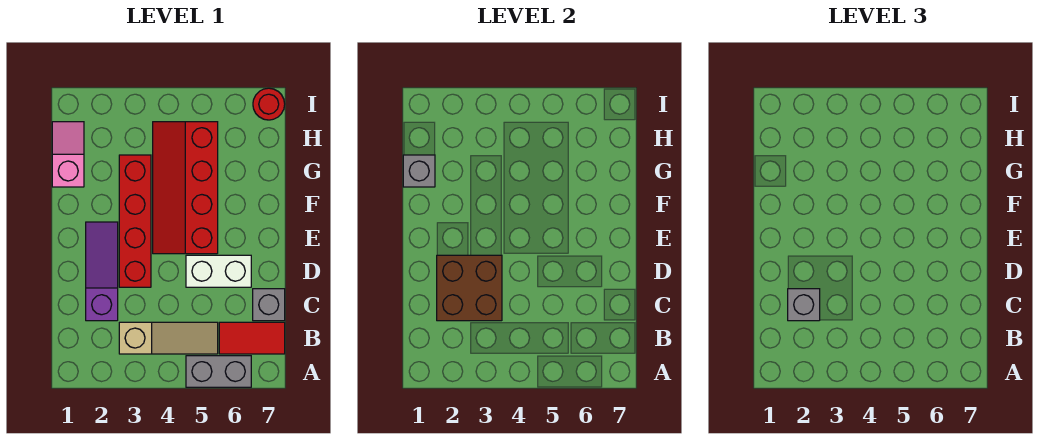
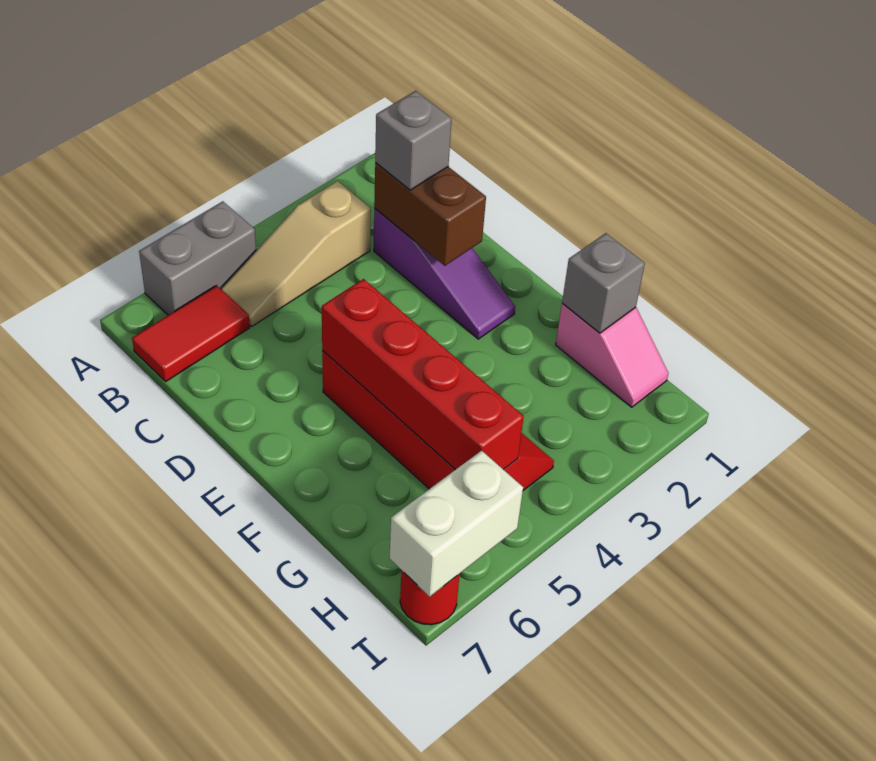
brown brick C2:D3 level 2 -> brown brick C2:D2 level 2
grey brick C7 level 1 -> none
red brick D3:G3 level 1 -> red brick E5:H5 level 2
white brick D5:D6 level 1 -> white brick I6:I7 level 2

